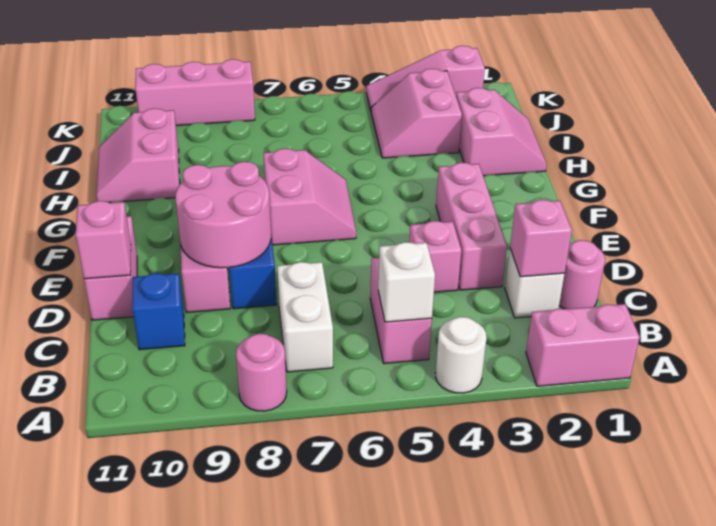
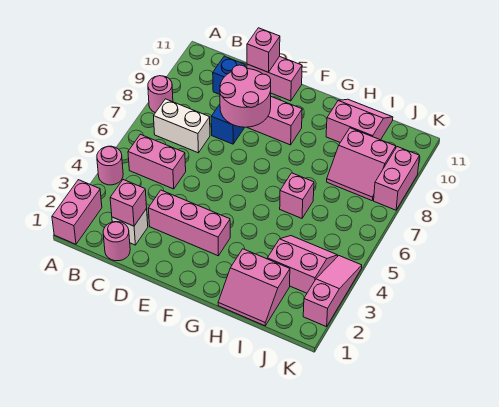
white round brick A4 level 1 -> pink round brick A4 level 1
white brick B5 level 2 -> none
pink brick D4 level 1 -> pink brick H6 level 1
pink slope F6:G7 level 1 top 7 -> pink slope I8:J9 level 1 top 9
pink brick K8:K10 level 1 -> pink brick K8:K9 level 1

